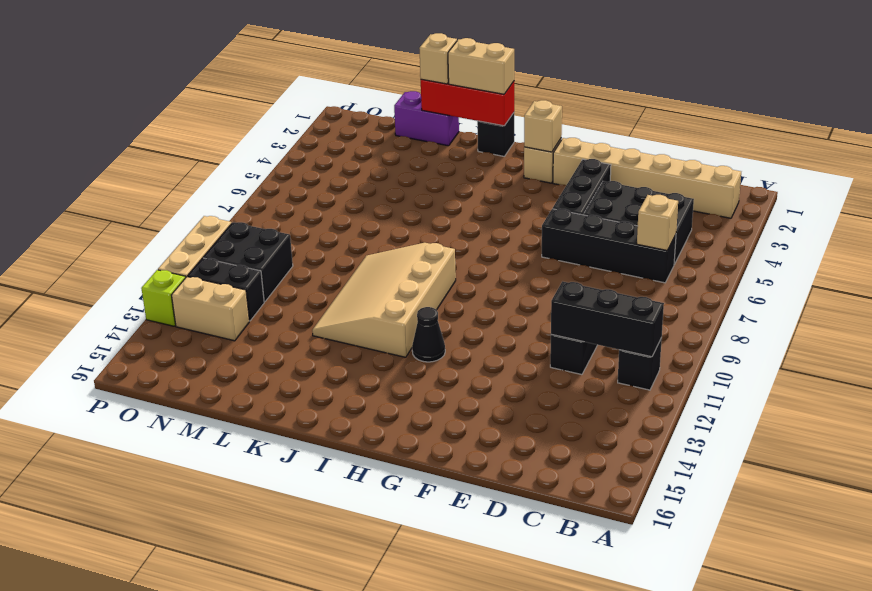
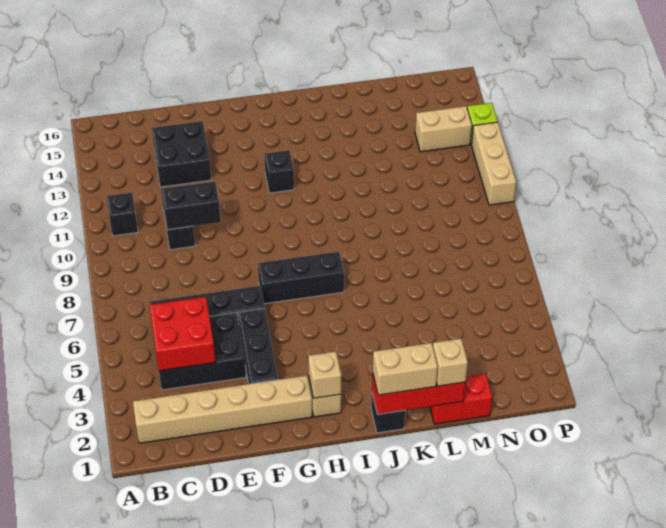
black brick B11:D11 level 2 -> black brick G7:I7 level 1
none -> red brick C4:D5 level 2
tan brick C6 level 2 -> none
black cone H12 level 1 -> black brick H12 level 1
tan slope I9:K12 level 1 top I -> none
purple brick L1:M1 level 1 -> red brick L1:M1 level 1
black brick N10:O11 level 1 -> black brick D13:E14 level 1
black brick N12:O12 level 1 -> black brick D10:E10 level 2

